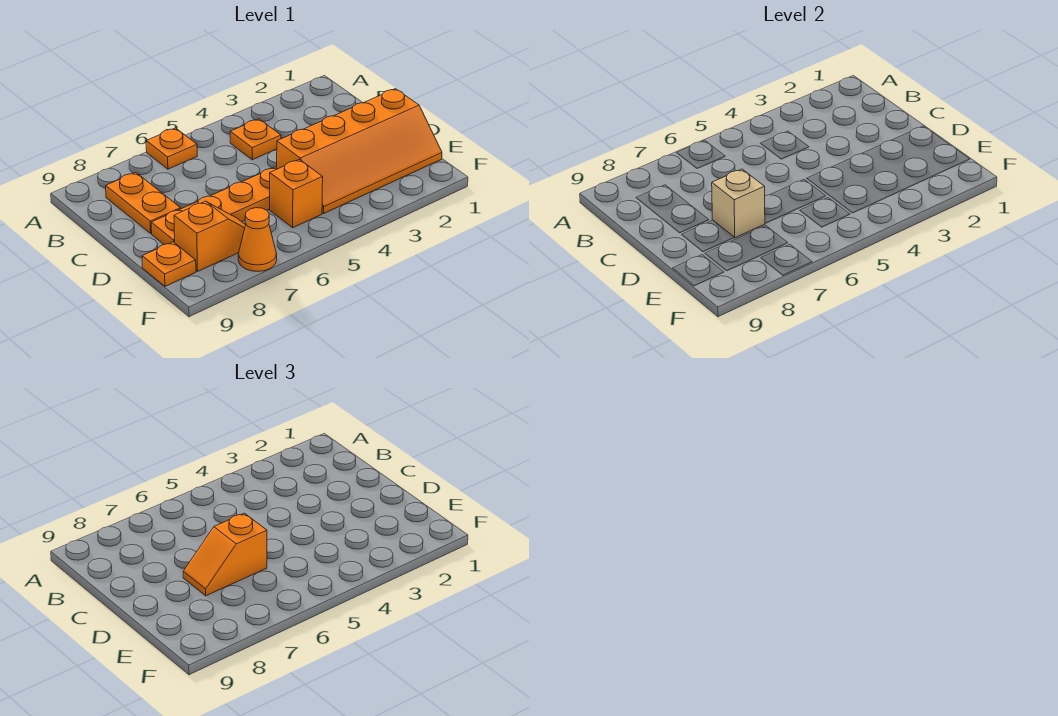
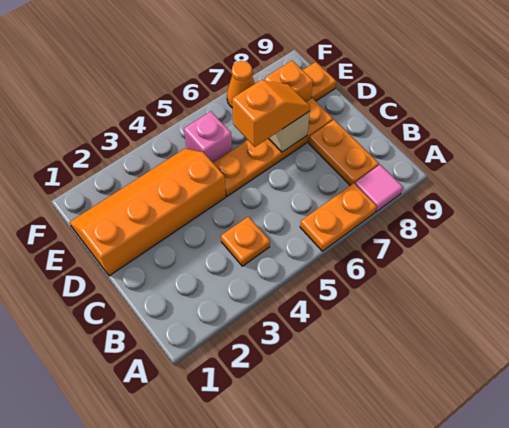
orange plate A6 level 1 -> orange plate A6:A7 level 1
none -> pink tile A8 level 1
orange brick E5 level 1 -> pink brick E5 level 1

